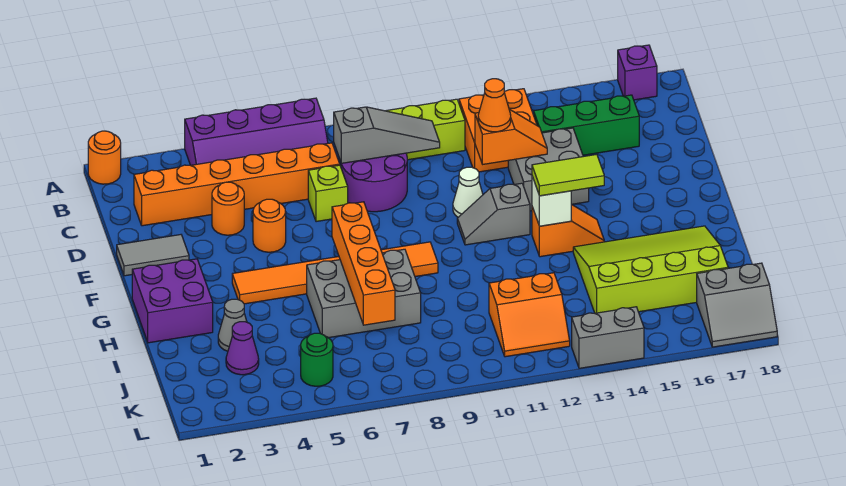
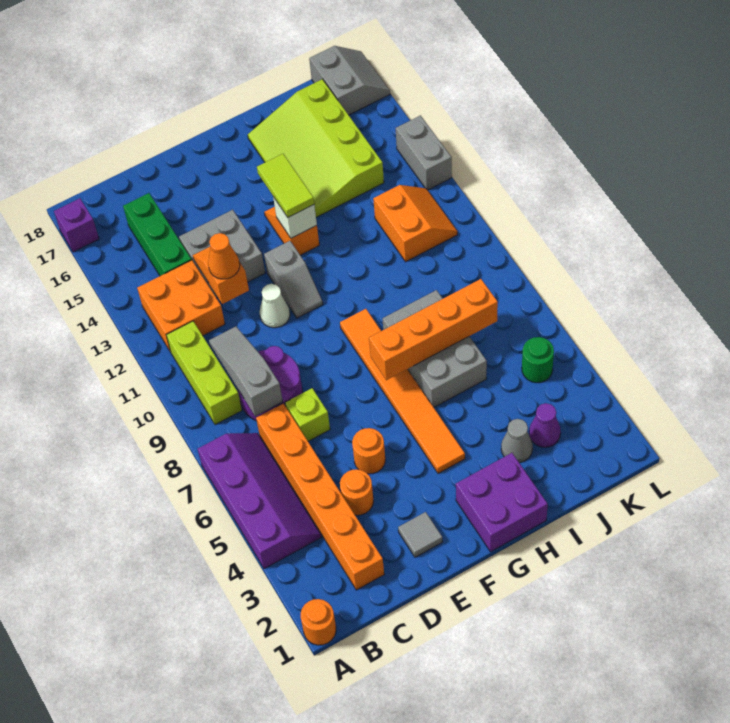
grey tile E1:E2 level 1 -> grey tile E2 level 1

